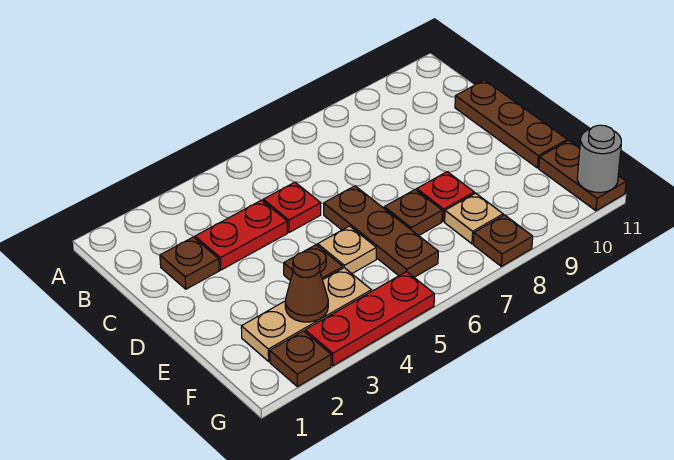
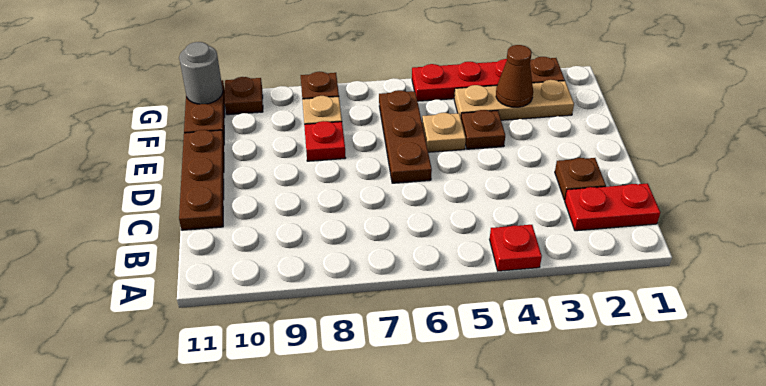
red plate C3:C4 level 1 -> red plate B1:B2 level 1
red plate C5 level 1 -> red plate A4 level 1
brown plate E7 level 1 -> brown plate G10 level 1

